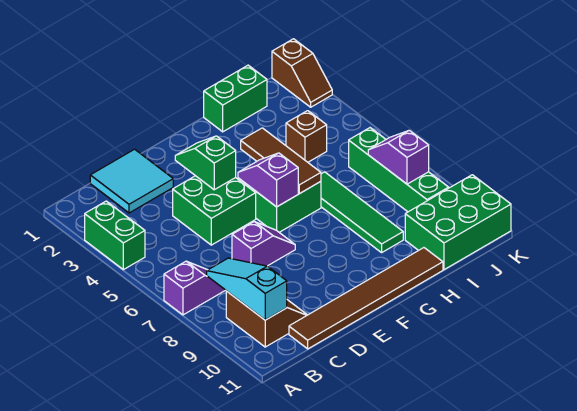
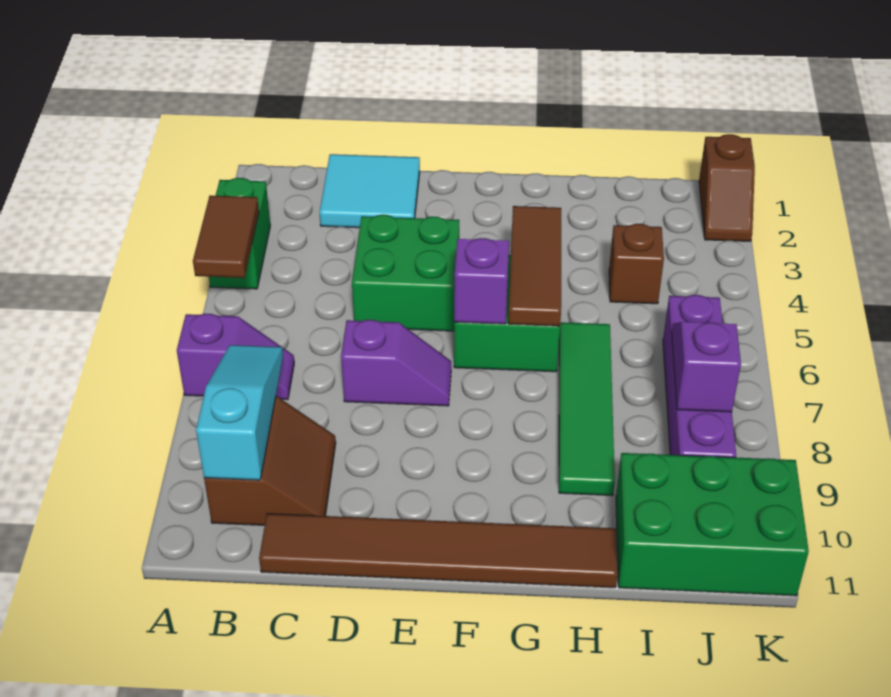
none -> brown tile A4:A5 level 2
green slope E3:E4 level 2 top 4 -> none
green brick H1:I1 level 1 -> none
green brick J6:J9 level 1 -> purple brick J6:J9 level 1

